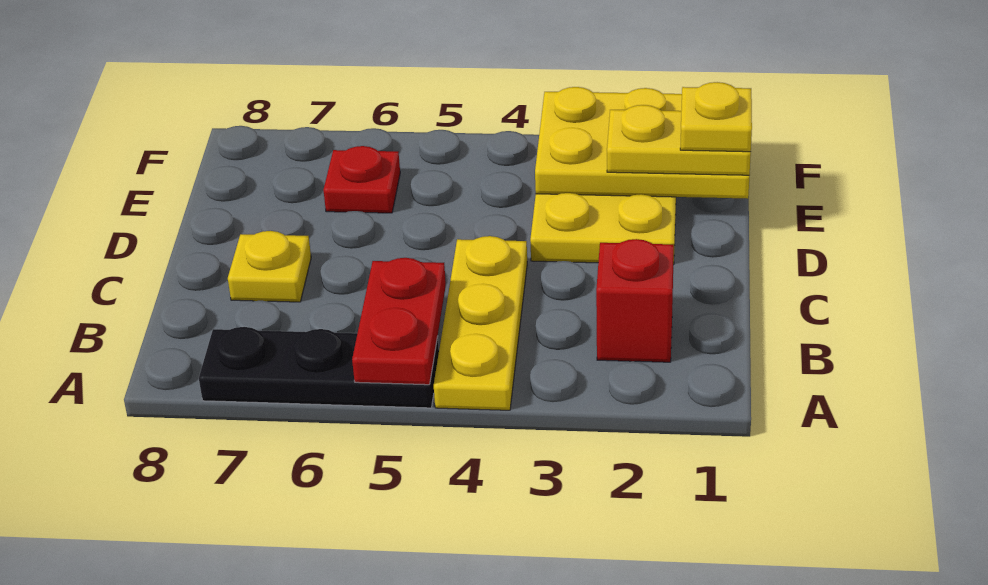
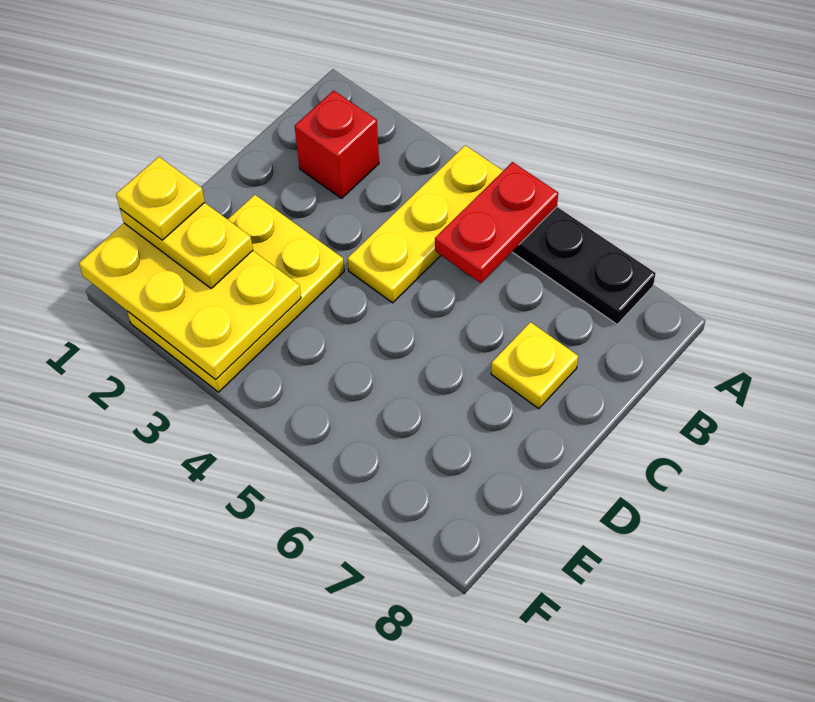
red plate E6 level 1 -> none

